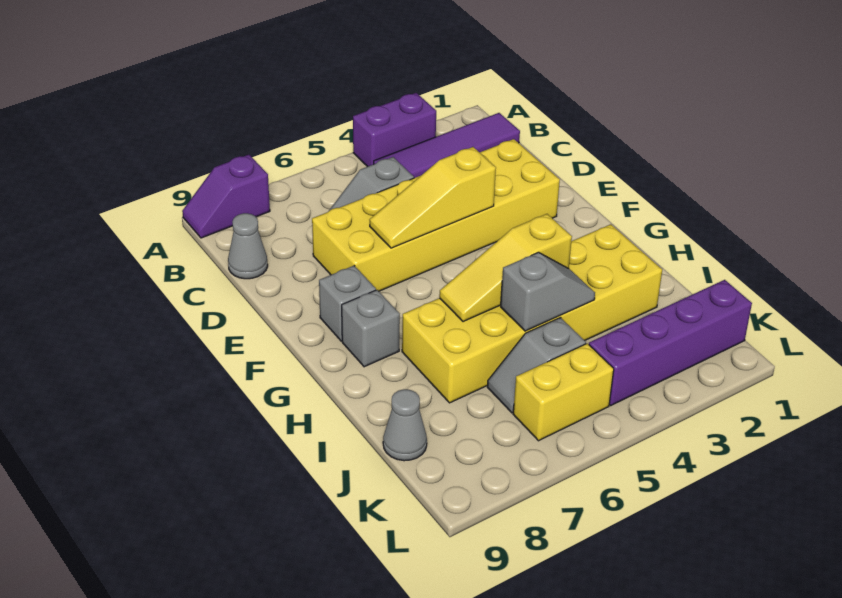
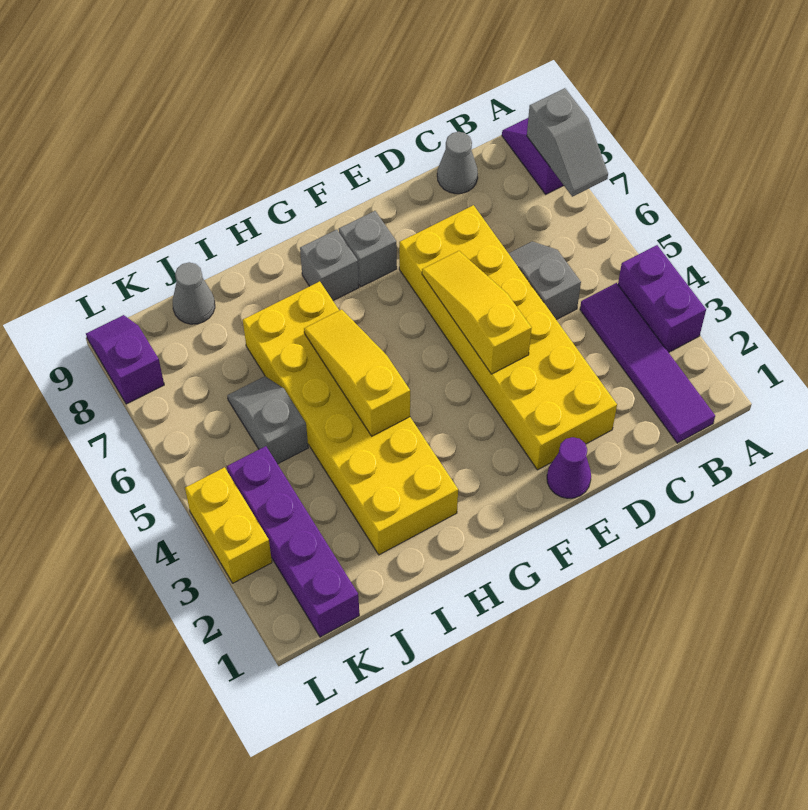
none -> purple cone E1 level 1
grey slope I4:I5 level 2 top 5 -> grey slope A7:A8 level 2 top 8
yellow brick K5:K6 level 1 -> yellow brick L3:L4 level 1
none -> purple slope L8:L9 level 1 top 8

